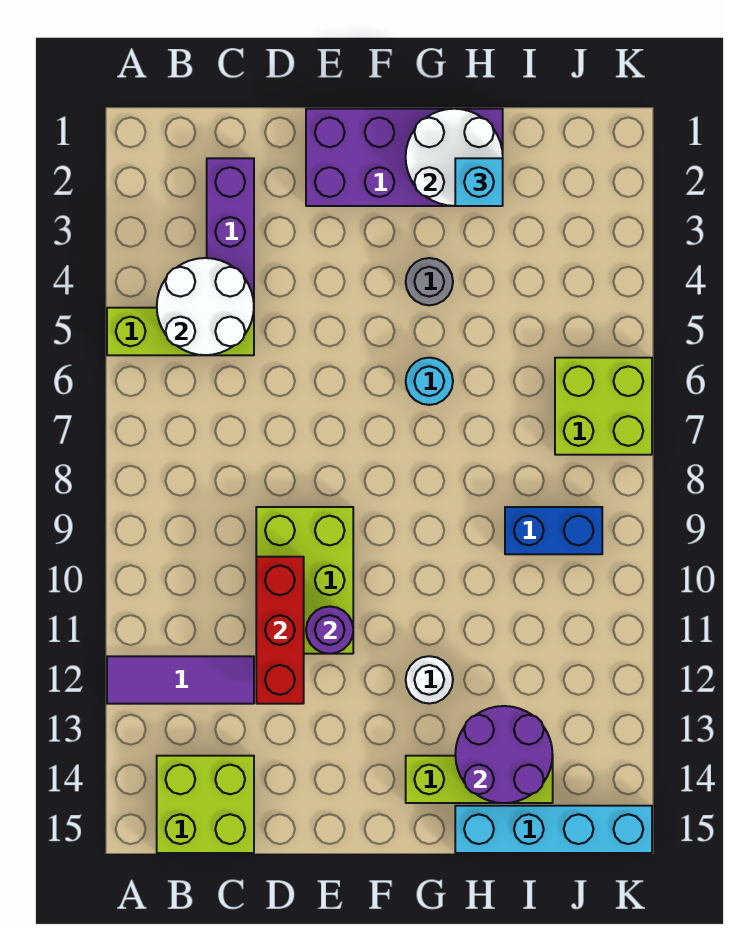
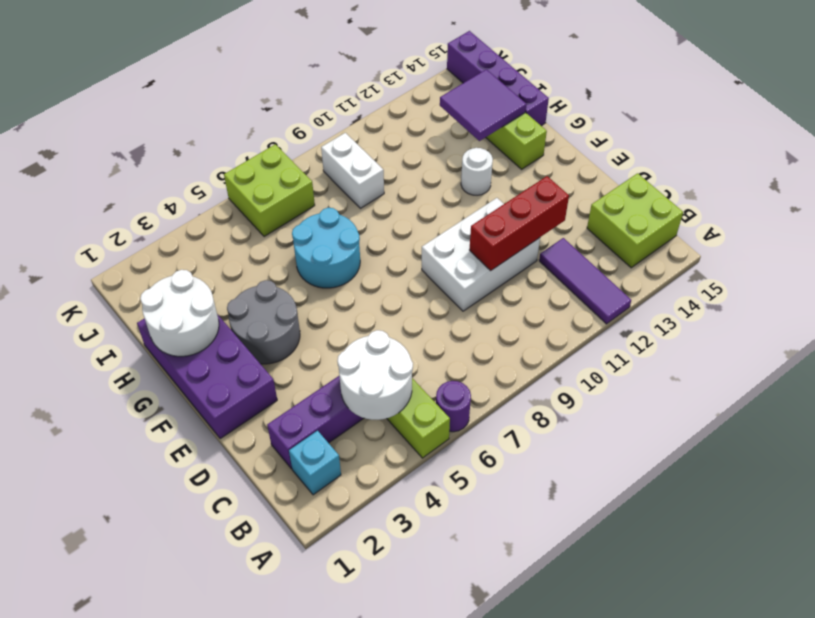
lime brick D9:E11 level 1 -> white brick D9:E11 level 1
purple round brick E11 level 2 -> purple round brick A6 level 1
grey round brick G4 level 1 -> grey round brick F3:G4 level 1
cyan round brick G6 level 1 -> cyan round brick G6:H7 level 1
cyan brick H2 level 3 -> cyan brick B2 level 1
purple round brick H13:I14 level 2 -> purple tile H13:I14 level 2
cyan brick H15:K15 level 1 -> purple brick H15:K15 level 1
blue brick I9:J9 level 1 -> white brick I9:J9 level 1

